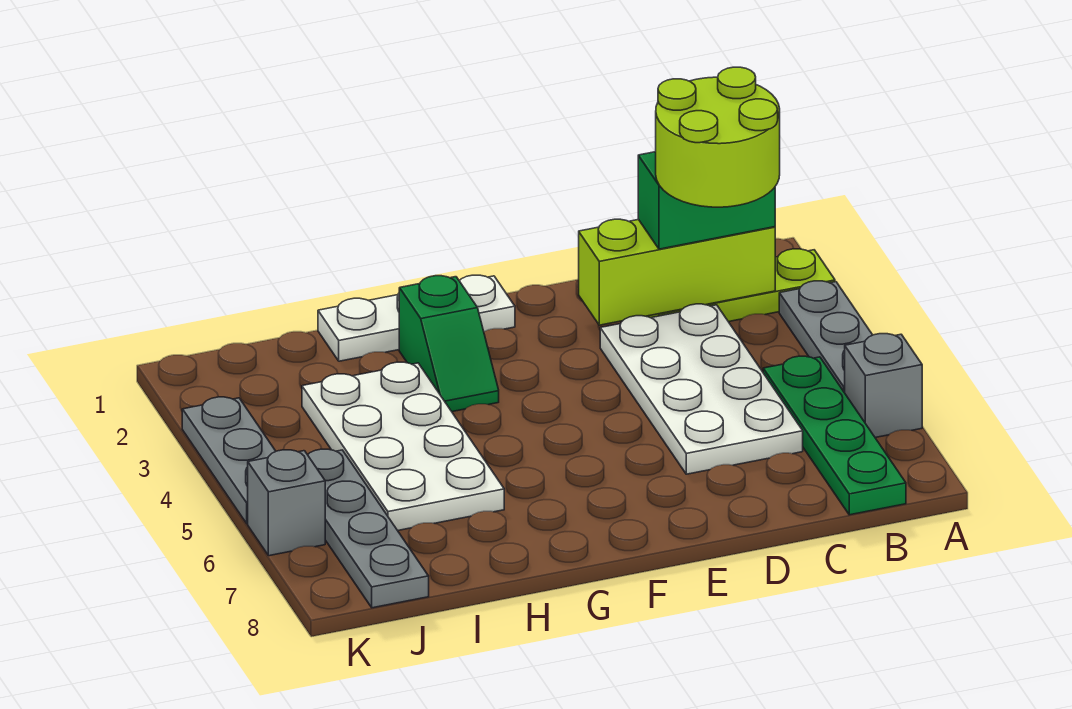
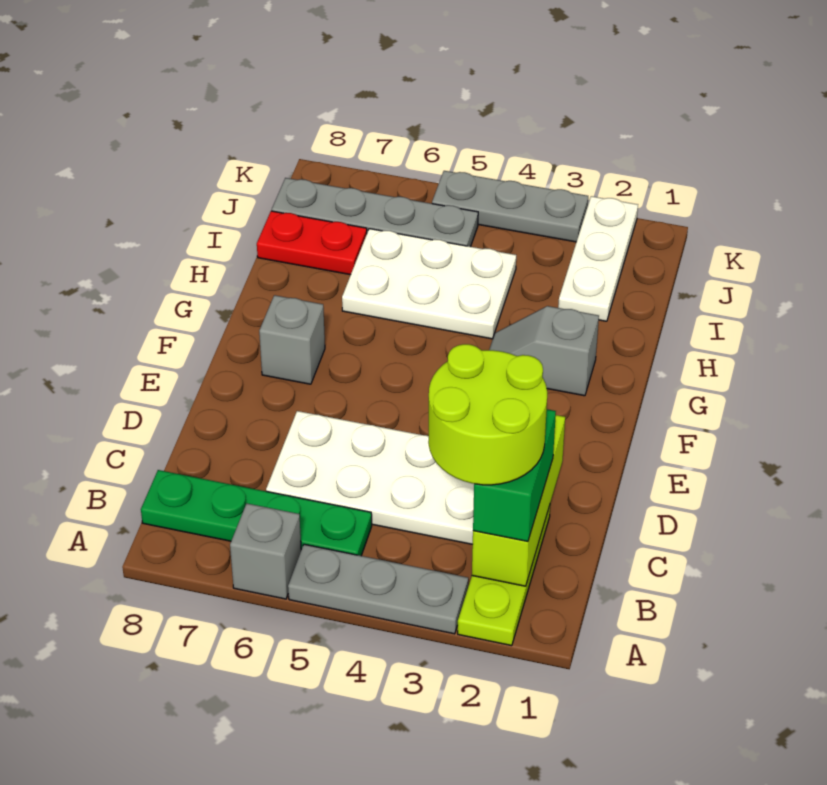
white plate F1:H1 level 1 -> white plate I2:K2 level 1
green slope G2:G3 level 1 top 2 -> grey slope G2:G3 level 1 top 2
white plate H3:I6 level 1 -> white plate H4:I6 level 1
none -> red plate I7:I8 level 1
grey brick K6 level 1 -> grey brick F7 level 1

